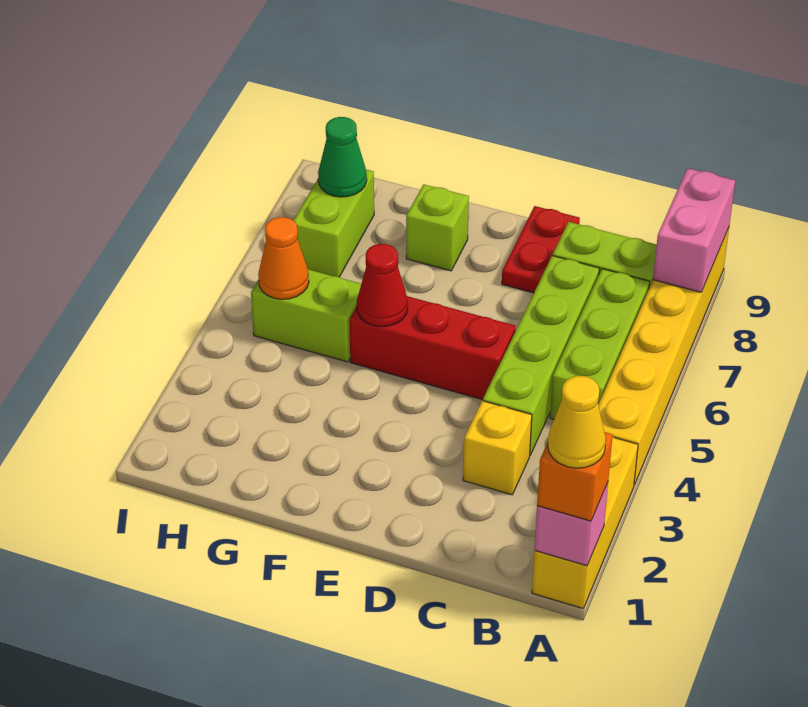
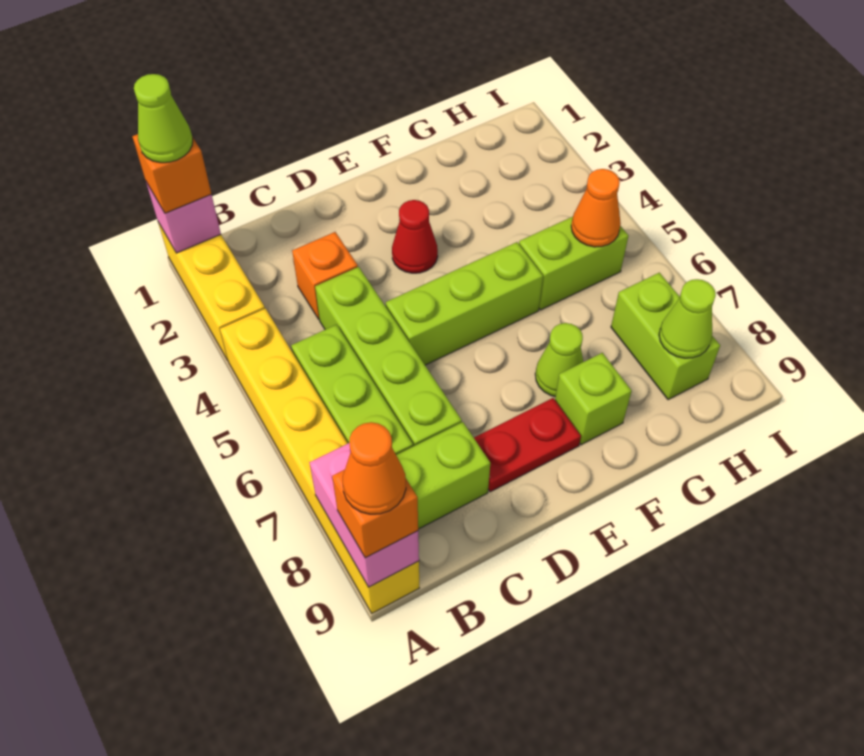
yellow cone A1 level 4 -> lime cone A1 level 4
none -> orange brick A9 level 3
none -> orange cone A9 level 4
yellow brick C3 level 1 -> orange brick C3 level 1
red brick D5:F5 level 1 -> lime brick D5:F5 level 1
red plate D8:D9 level 1 -> red plate D8:E8 level 1
red cone F5 level 2 -> red cone E3 level 1
none -> lime cone F7 level 1
green cone H8 level 2 -> lime cone H8 level 2

